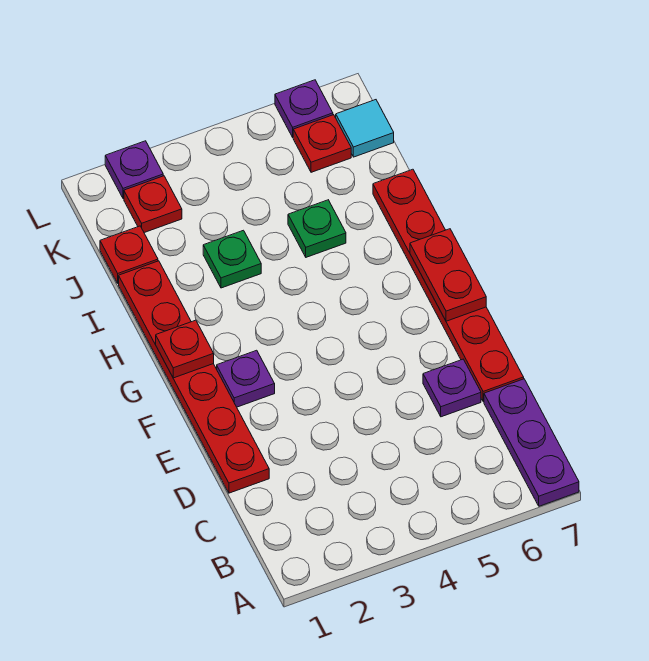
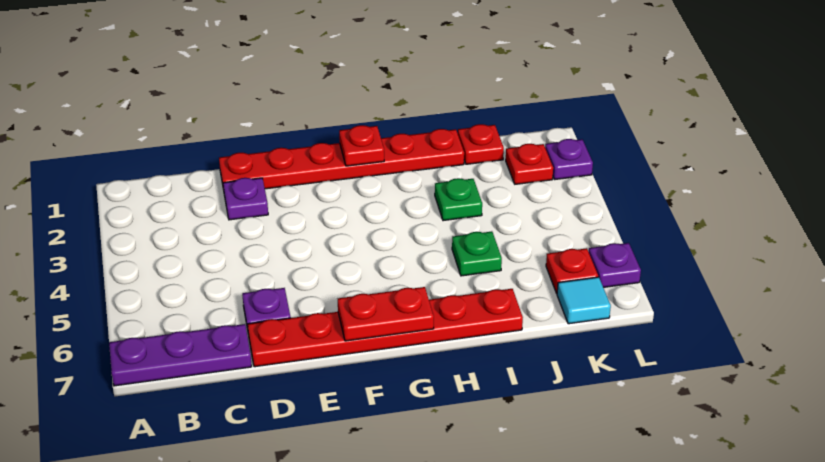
purple plate F2 level 1 -> purple plate D2 level 1

